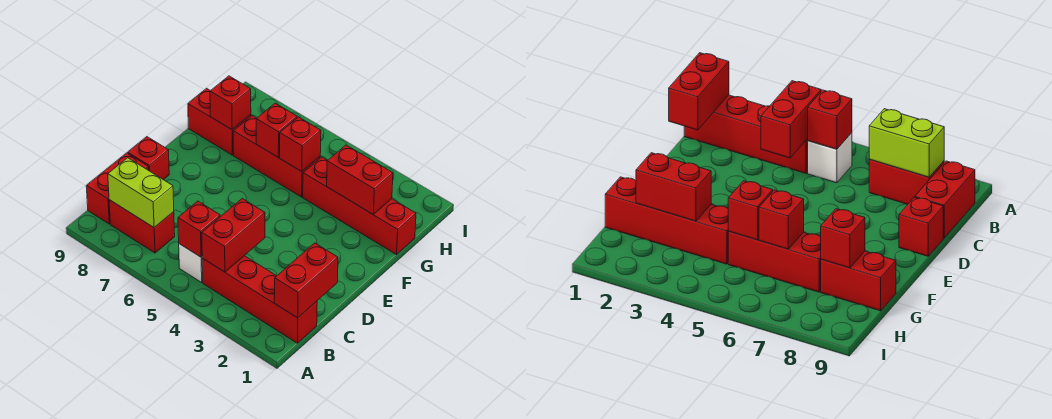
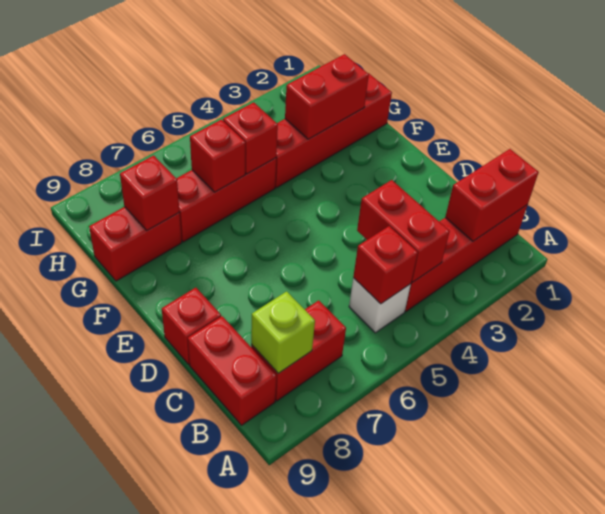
red brick B1:C1 level 2 -> red brick B1:B2 level 2
lime brick B7:B8 level 2 -> lime brick B8 level 2

